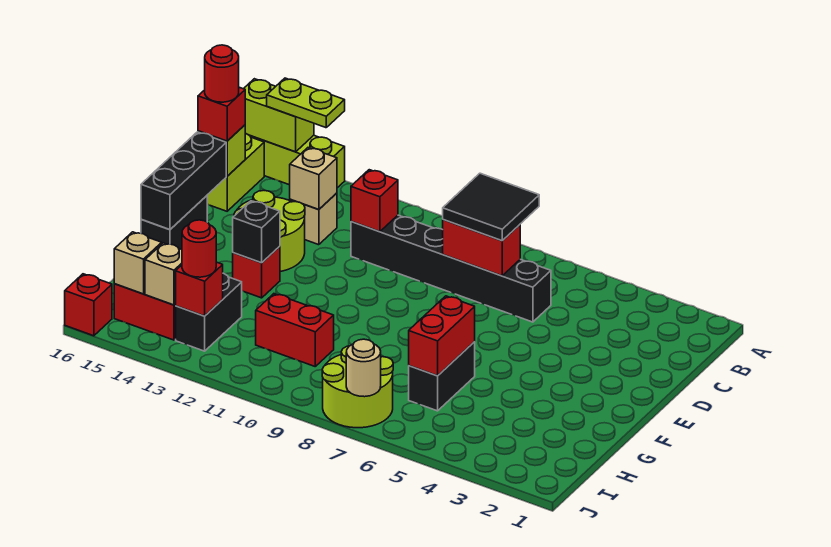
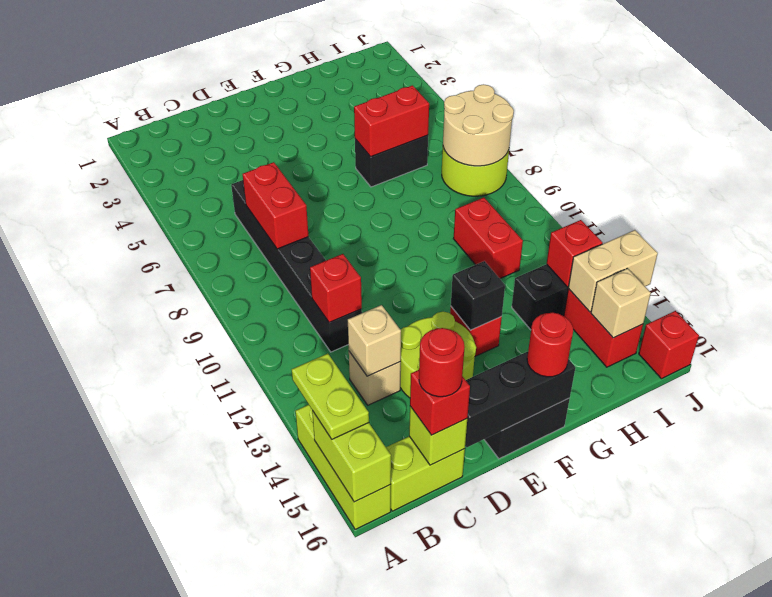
black tile B7:C8 level 3 -> none
red round brick I13 level 3 -> red round brick F16 level 3
tan brick I14 level 2 -> tan brick I14:J14 level 2
tan round brick J7 level 2 -> tan round brick I7:J8 level 2

